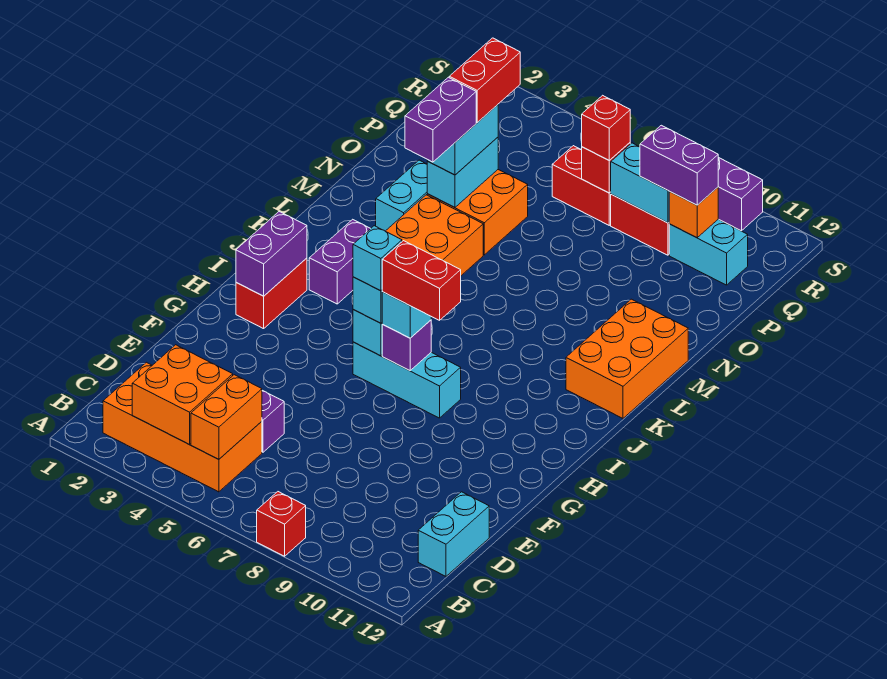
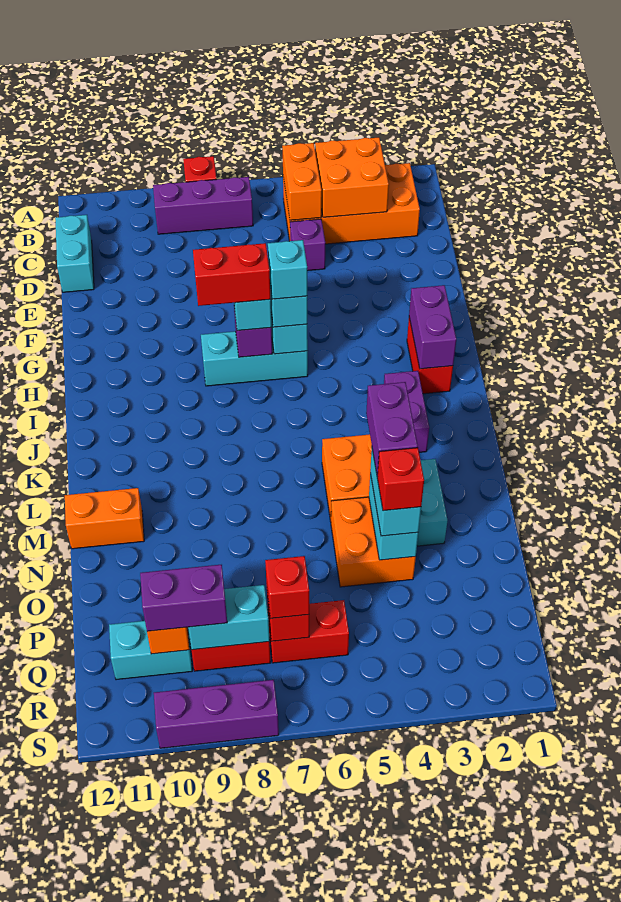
none -> purple brick B7:B9 level 1
orange brick K11:M12 level 1 -> orange brick M11:M12 level 1
red brick O4:P4 level 4 -> red brick O4 level 4

